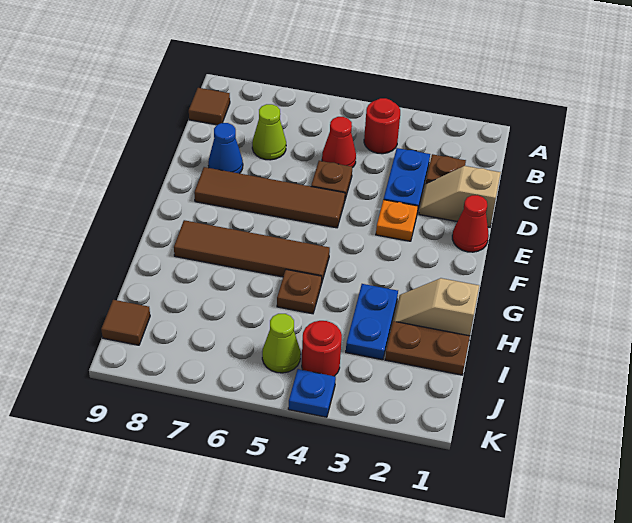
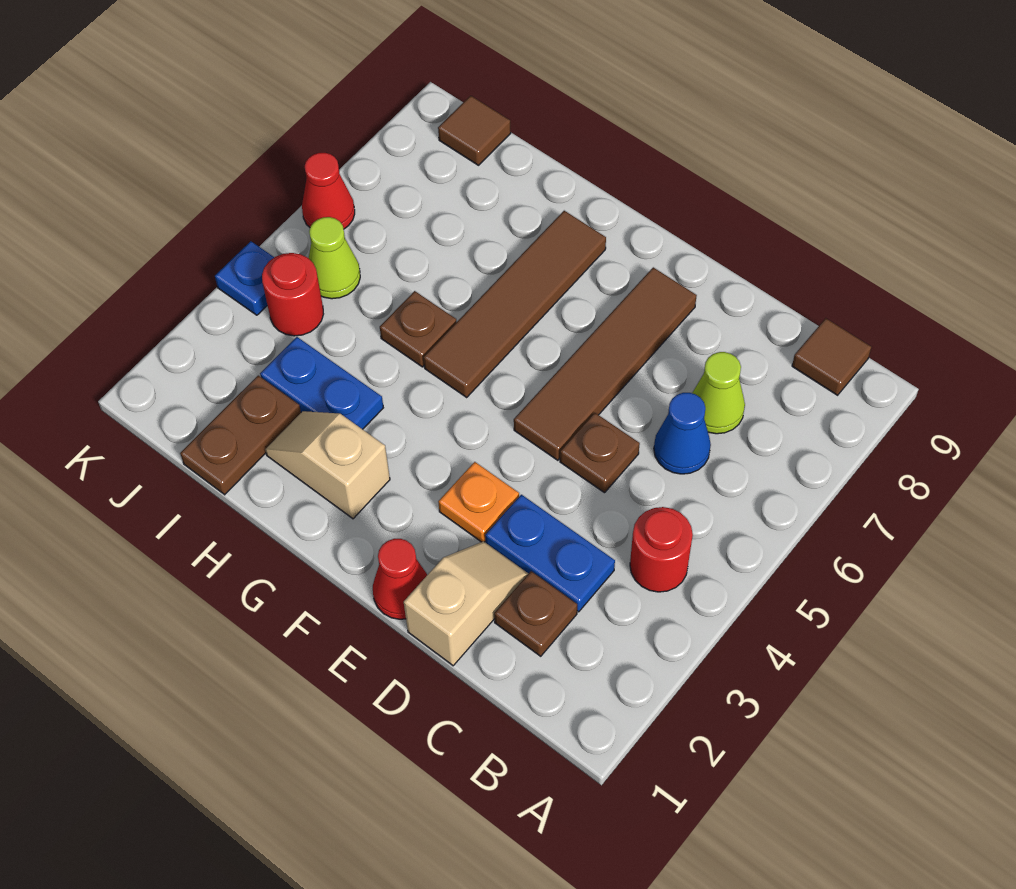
red cone C5 level 1 -> red cone K6 level 1
blue cone D8 level 1 -> blue cone C6 level 1
tan slope H1:H2 level 1 top 1 -> tan slope G2:H2 level 1 top G

